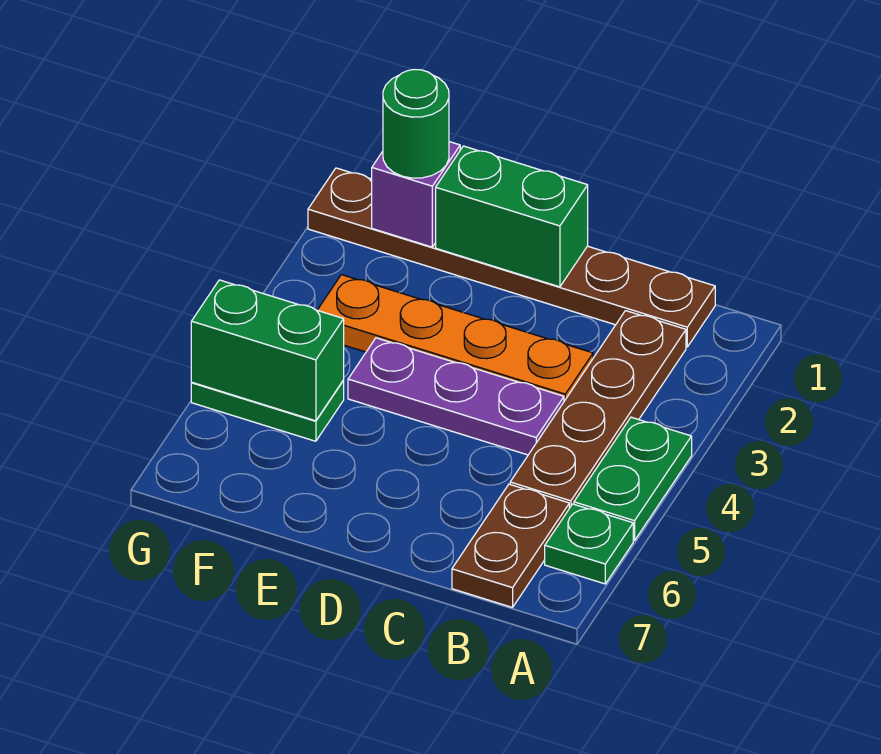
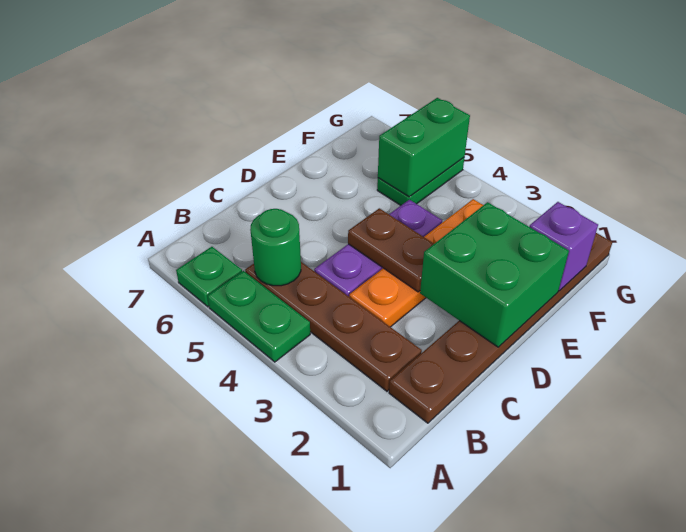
brown plate B6:B7 level 1 -> brown plate D3:D4 level 2
green brick D1:E1 level 2 -> green brick D1:E2 level 2
green round brick F1 level 3 -> green round brick B5 level 2

